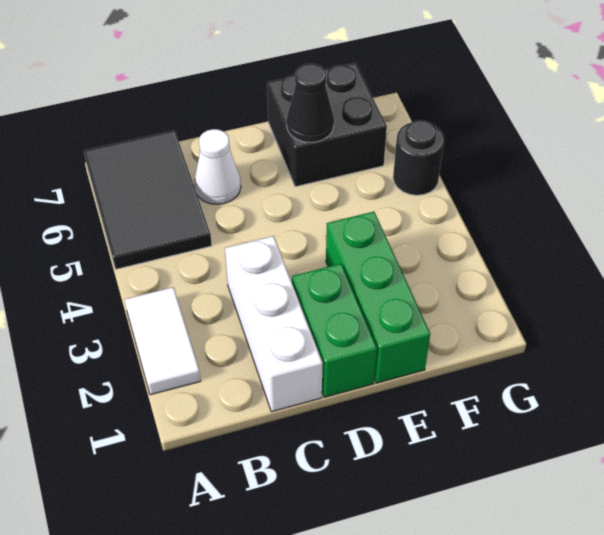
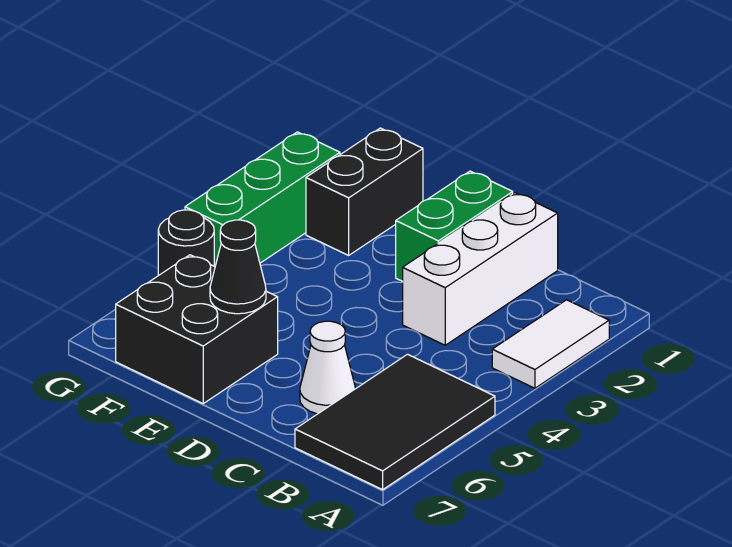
green brick E1:E3 level 1 -> green brick G2:G4 level 1
none -> black brick F1:F2 level 1

